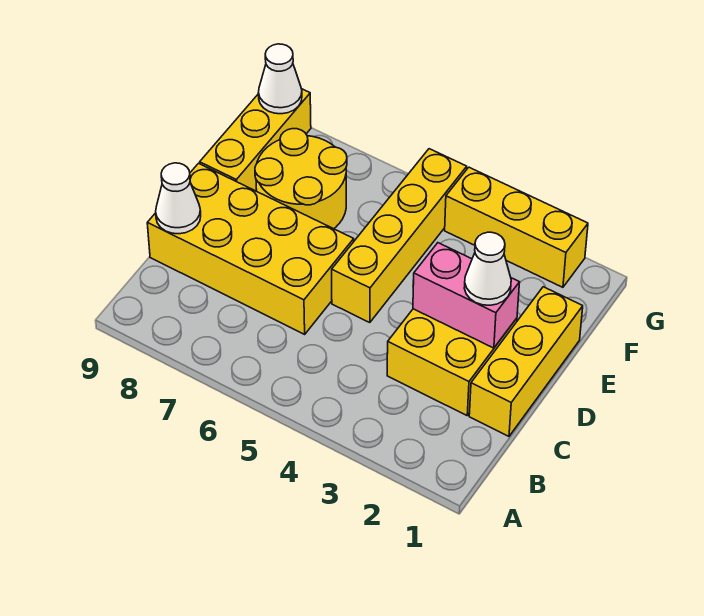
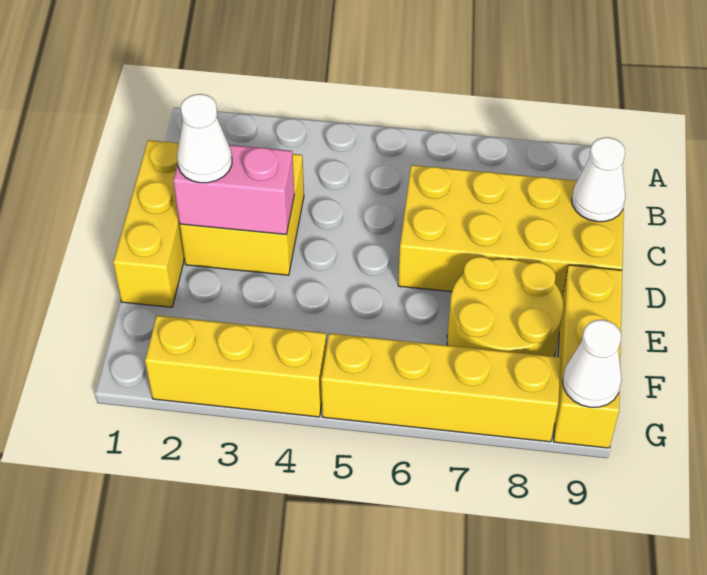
yellow brick D5:G5 level 1 -> yellow brick G5:G8 level 1

